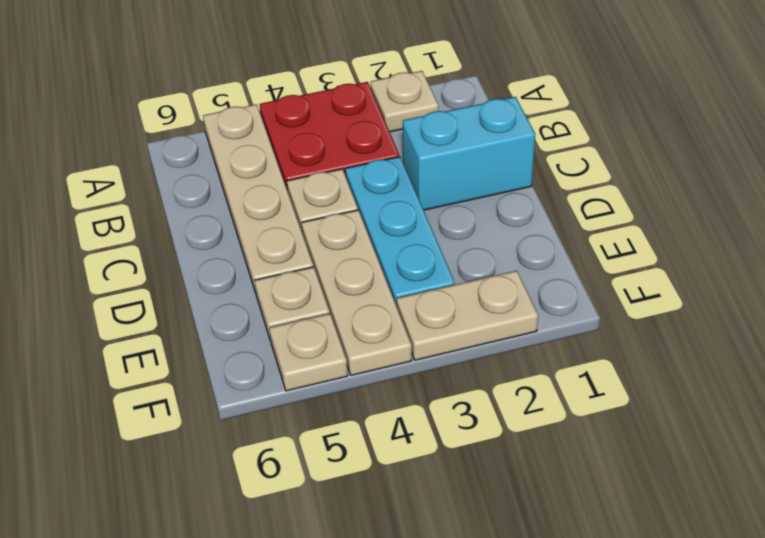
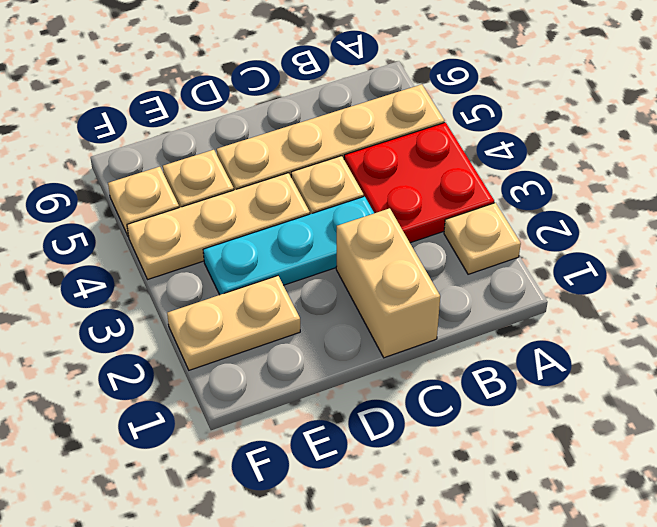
cyan brick C1:C2 level 1 -> tan brick C1:C2 level 1
tan plate F2:F3 level 1 -> tan plate E2:F2 level 1

